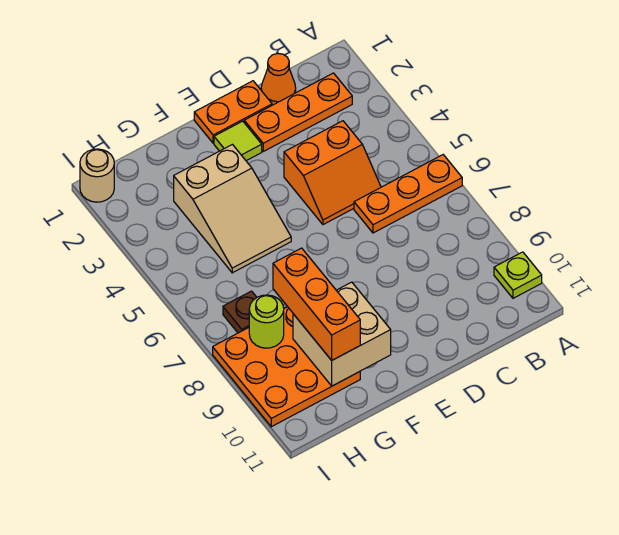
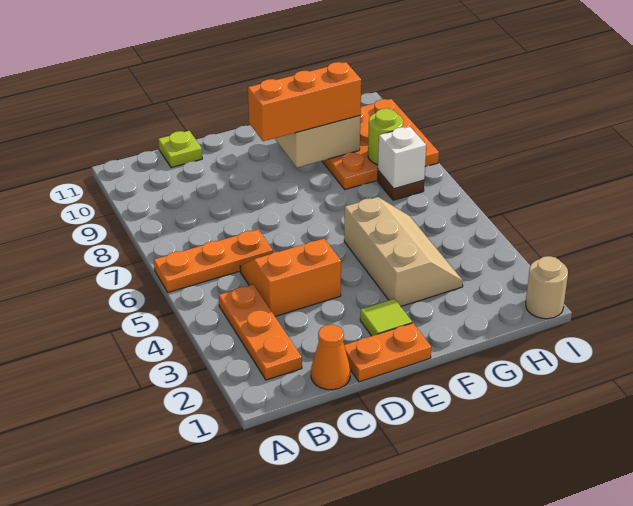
lime plate A10 level 1 -> lime plate C11 level 1
orange plate B2:D2 level 1 -> orange plate B2:B4 level 1
tan slope F3:G5 level 1 top 3 -> tan slope F3:G5 level 1 top F
orange brick G8:G10 level 3 -> orange brick E9:G9 level 3
none -> white brick H7 level 2

